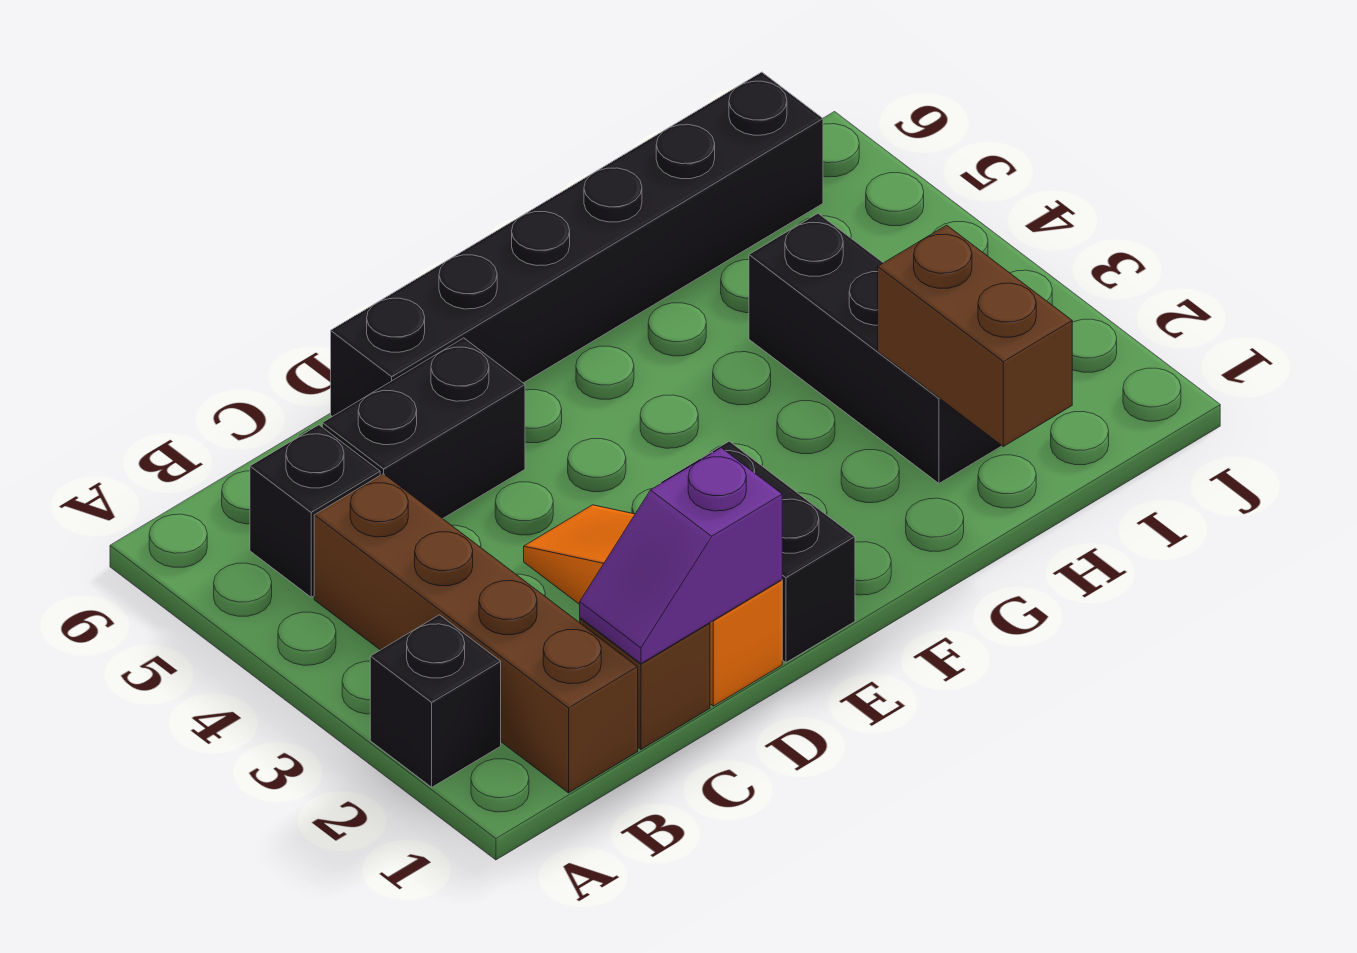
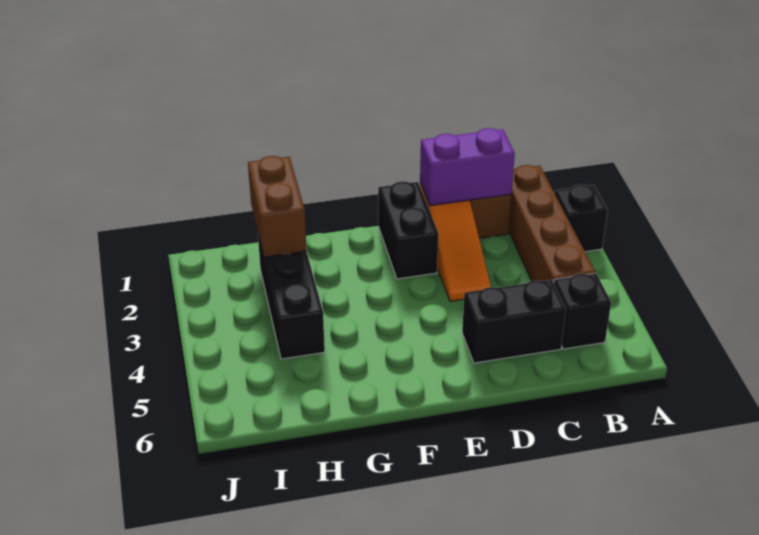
purple slope C1:D1 level 2 top D -> purple brick C1:D1 level 2
black brick D6:I6 level 1 -> none

